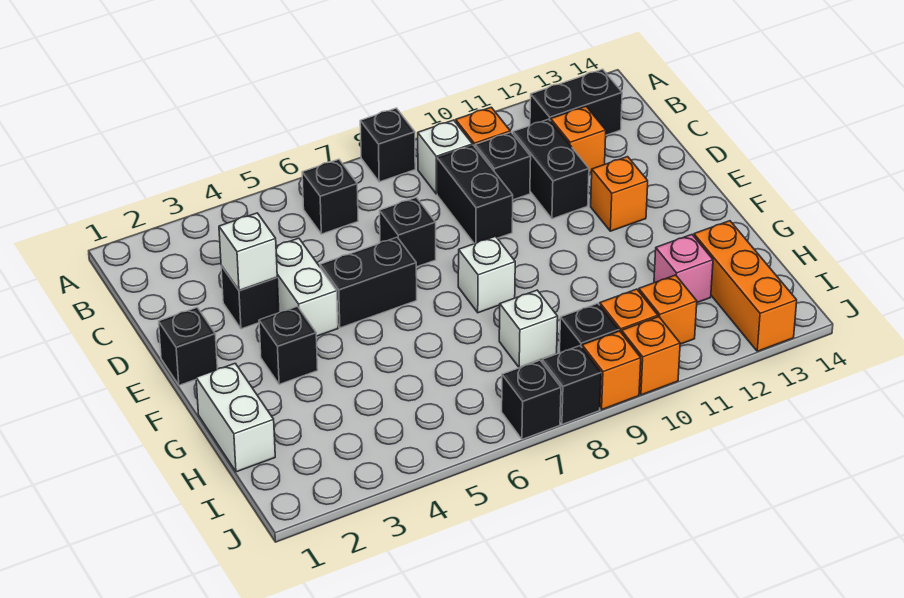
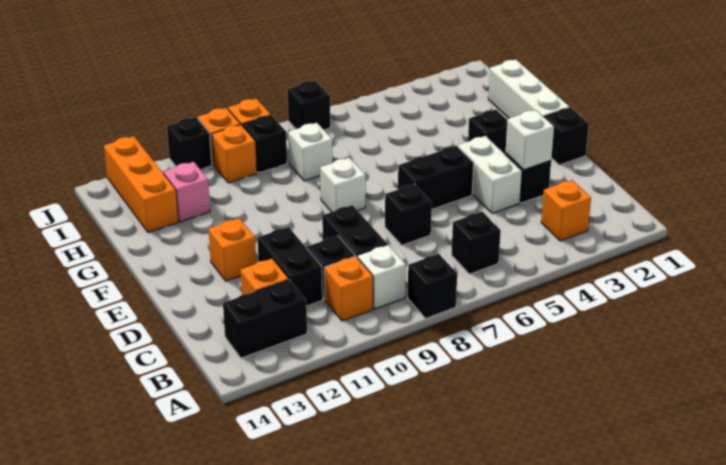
white brick G1:H1 level 1 -> white brick F1:H1 level 1
orange brick I11 level 1 -> orange brick B3 level 1
black brick J8 level 1 -> black brick J11 level 1

